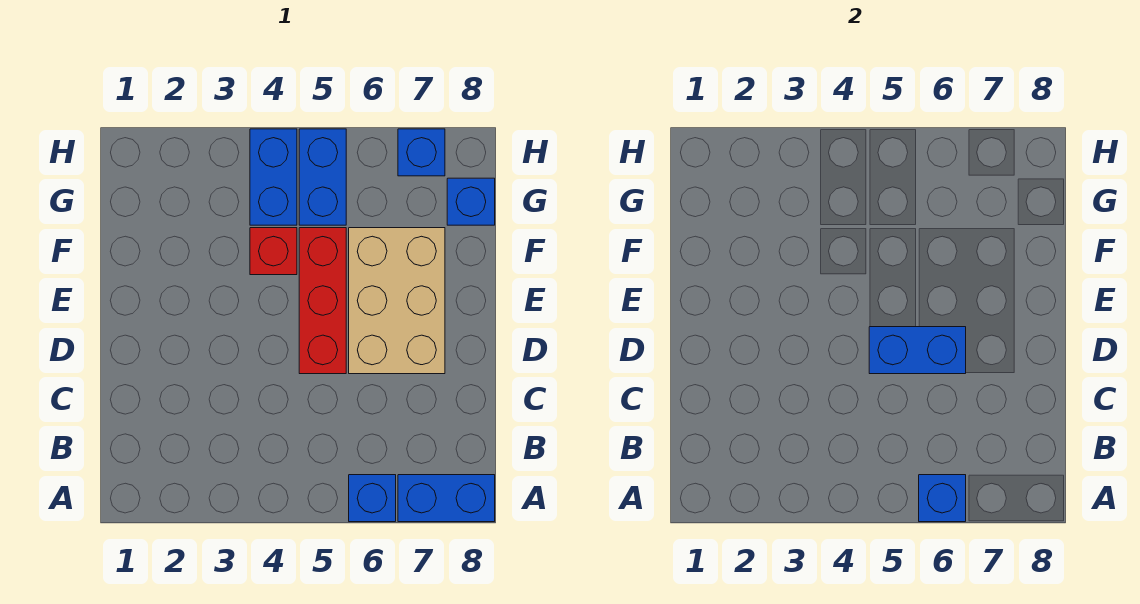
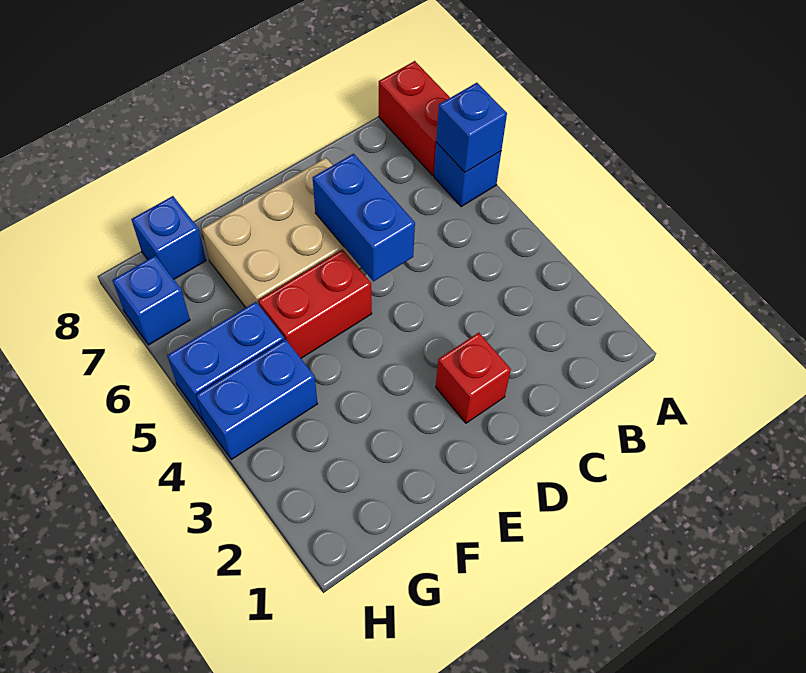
blue brick A7:A8 level 1 -> red brick A7:A8 level 1
red brick D5:F5 level 1 -> red brick E5:F5 level 1
red brick F4 level 1 -> red brick D2 level 1

